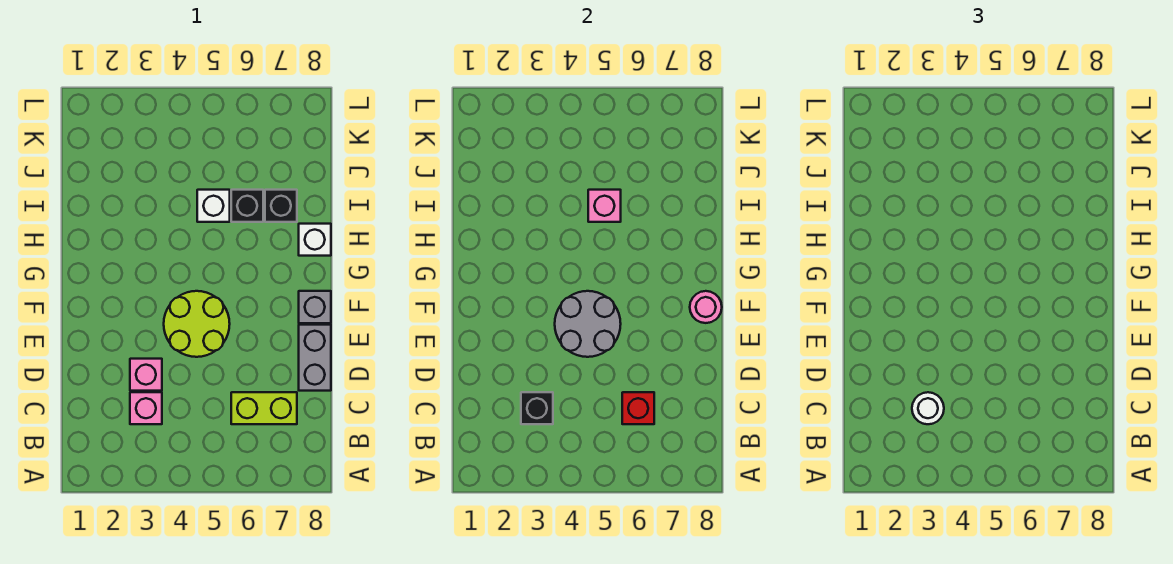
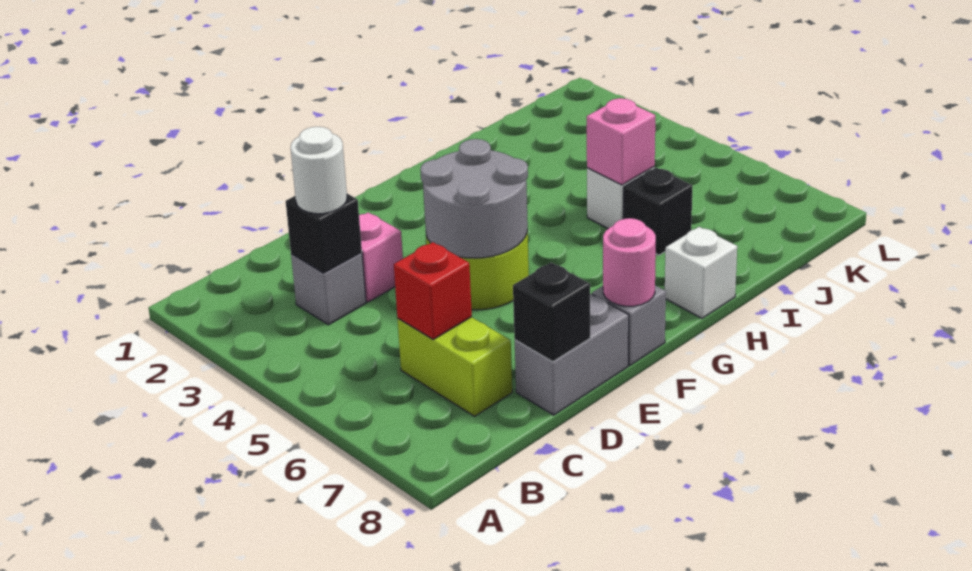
pink brick C3 level 1 -> grey brick C3 level 1
black brick I7 level 1 -> black brick D8 level 2

